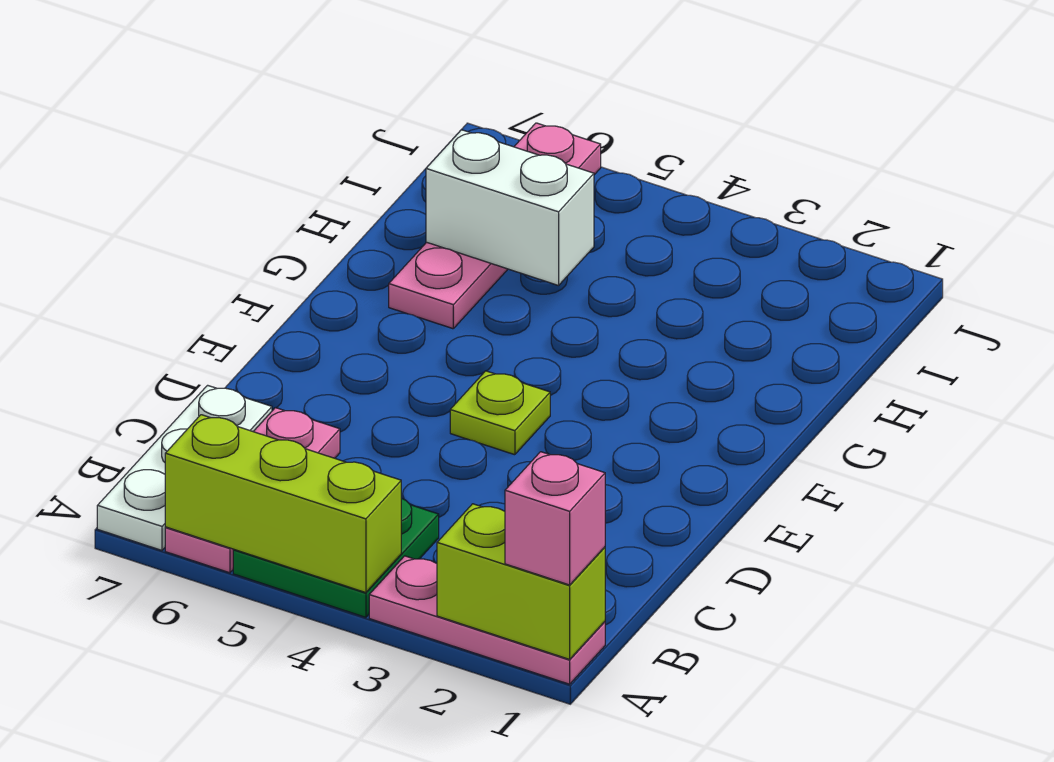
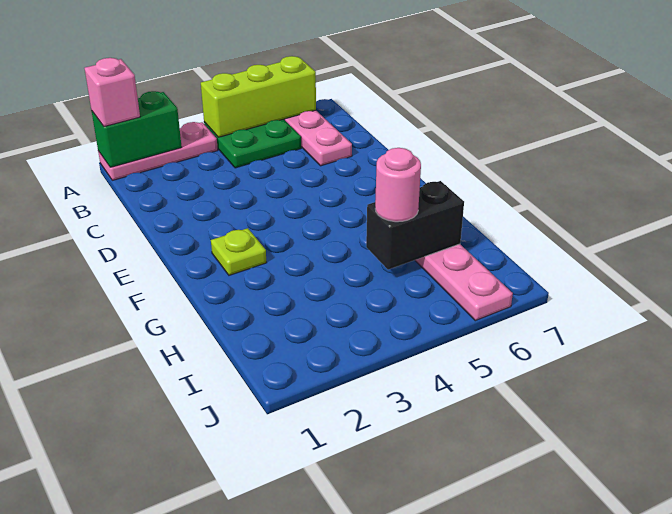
lime brick A1:A2 level 2 -> green brick A1:A2 level 2
white plate A7:C7 level 1 -> none
lime plate E4 level 1 -> lime plate F2 level 1
white brick H5:H6 level 2 -> black brick H5:H6 level 2
none -> pink round brick H5 level 3

